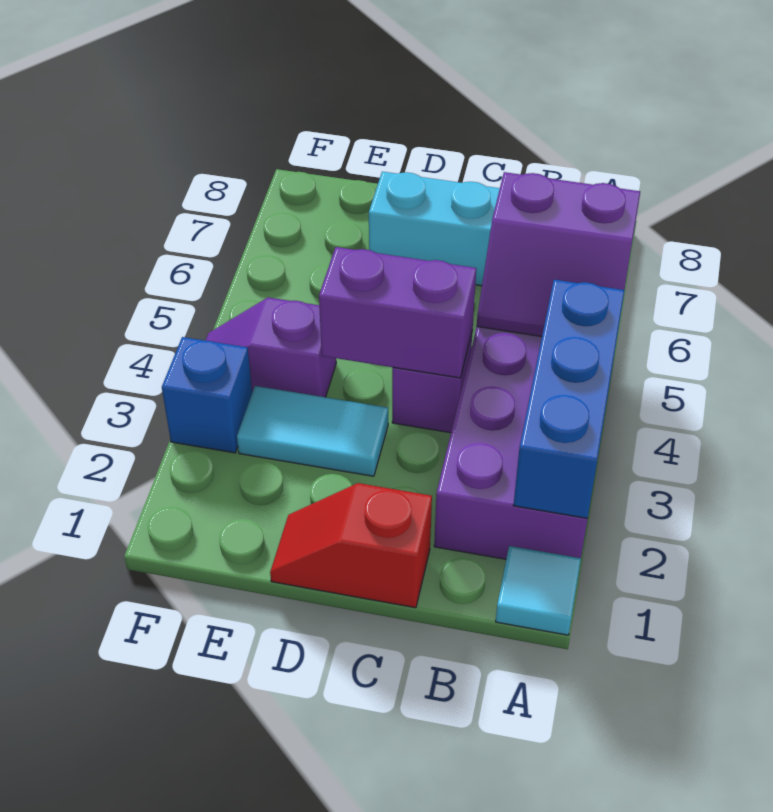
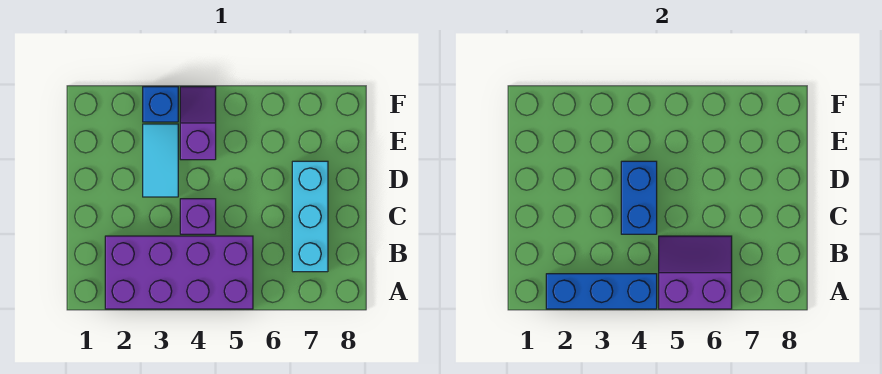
cyan tile A1 level 1 -> none
purple slope A5:B6 level 2 top 6 -> purple slope A5:B6 level 2 top A
red slope C1:D1 level 1 top C -> none
purple brick C4:D4 level 2 -> blue brick C4:D4 level 2

